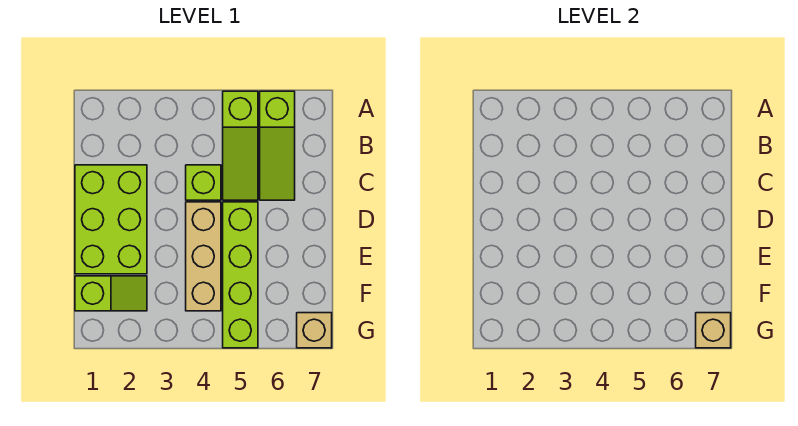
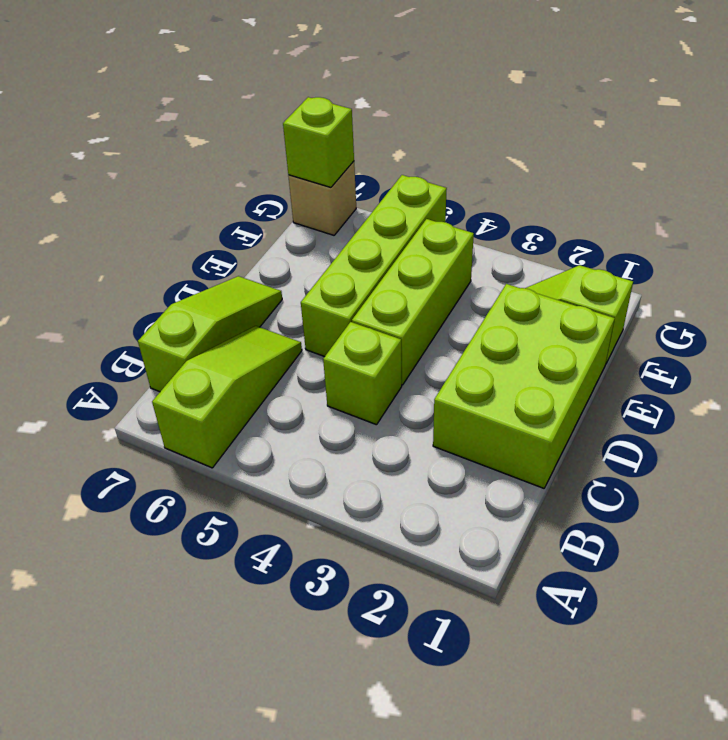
lime slope A5:C5 level 1 top A -> lime slope B7:D7 level 1 top B
tan brick D4:F4 level 1 -> lime brick D4:F4 level 1
tan brick G7 level 2 -> lime brick G7 level 2

